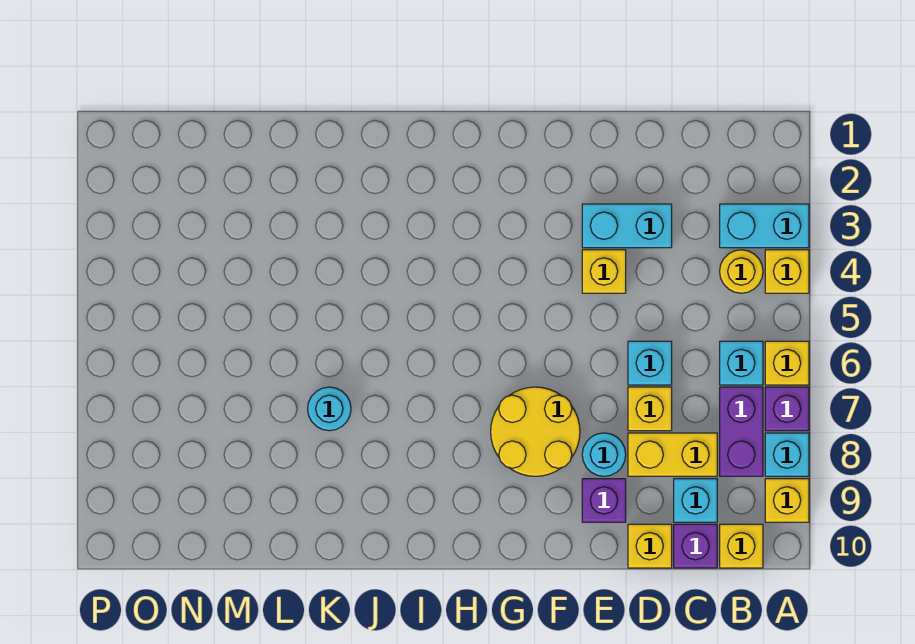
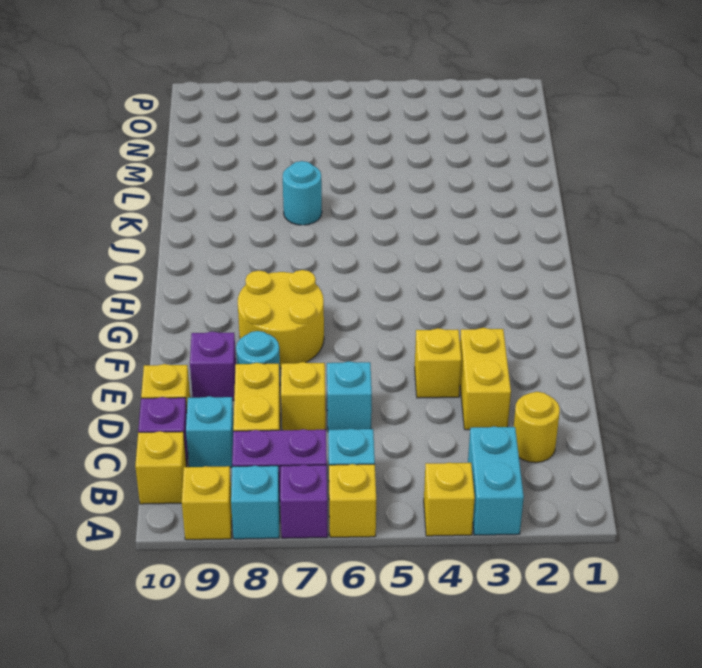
yellow round brick B4 level 1 -> yellow round brick C2 level 1
cyan brick D3:E3 level 1 -> yellow brick D3:E3 level 1

